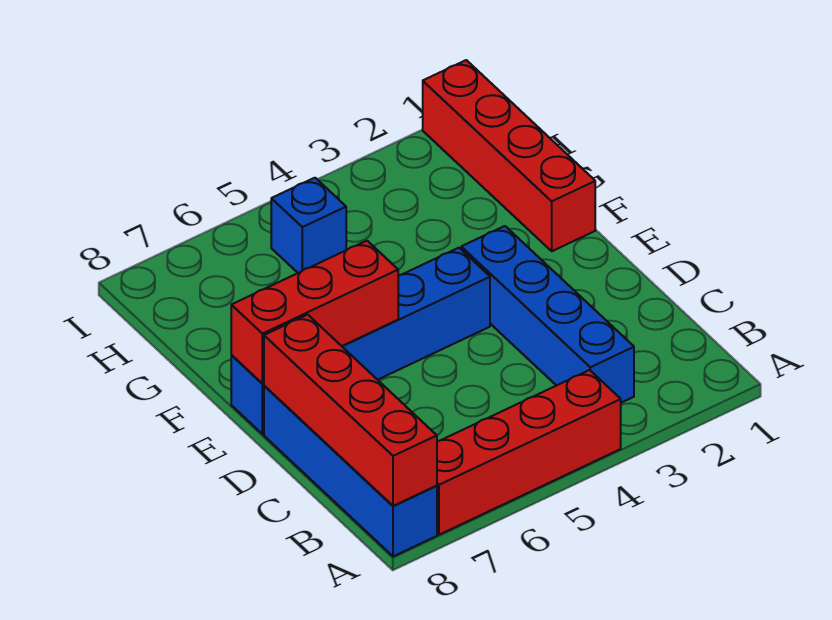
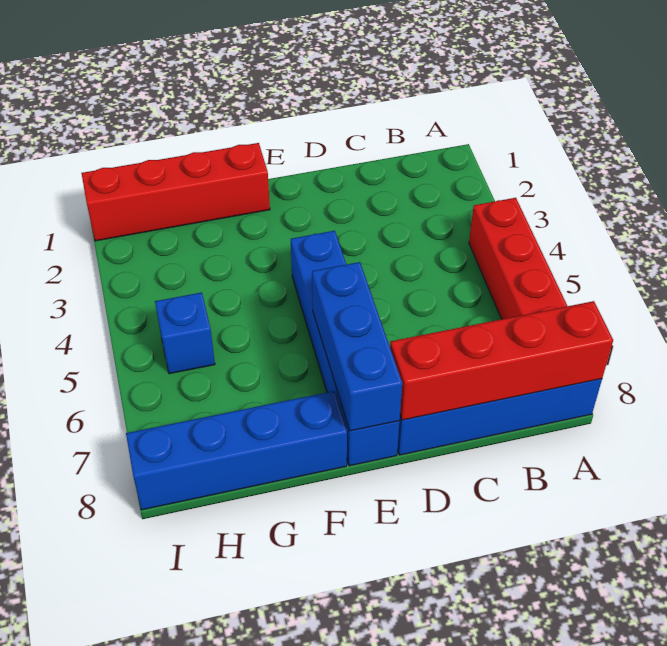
blue brick B3:E3 level 1 -> blue brick F8:I8 level 1
red brick E6:E8 level 2 -> blue brick E6:E8 level 2

